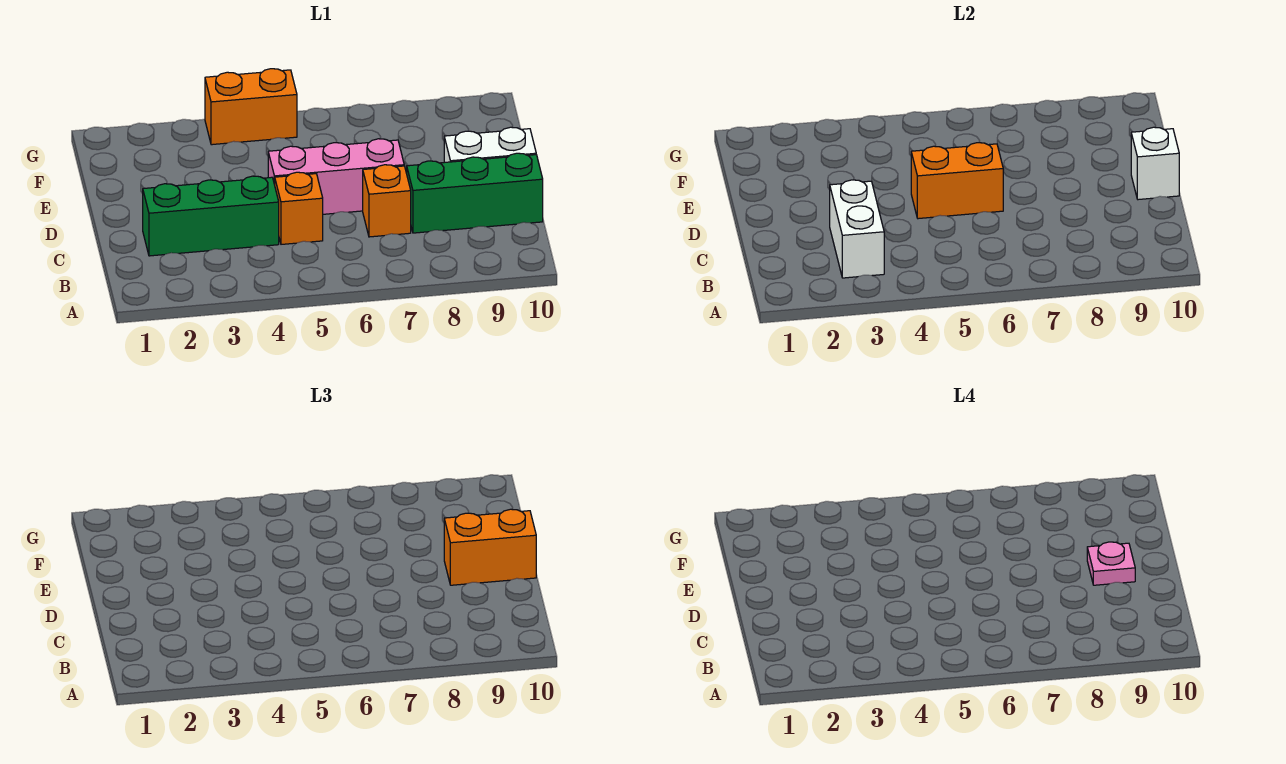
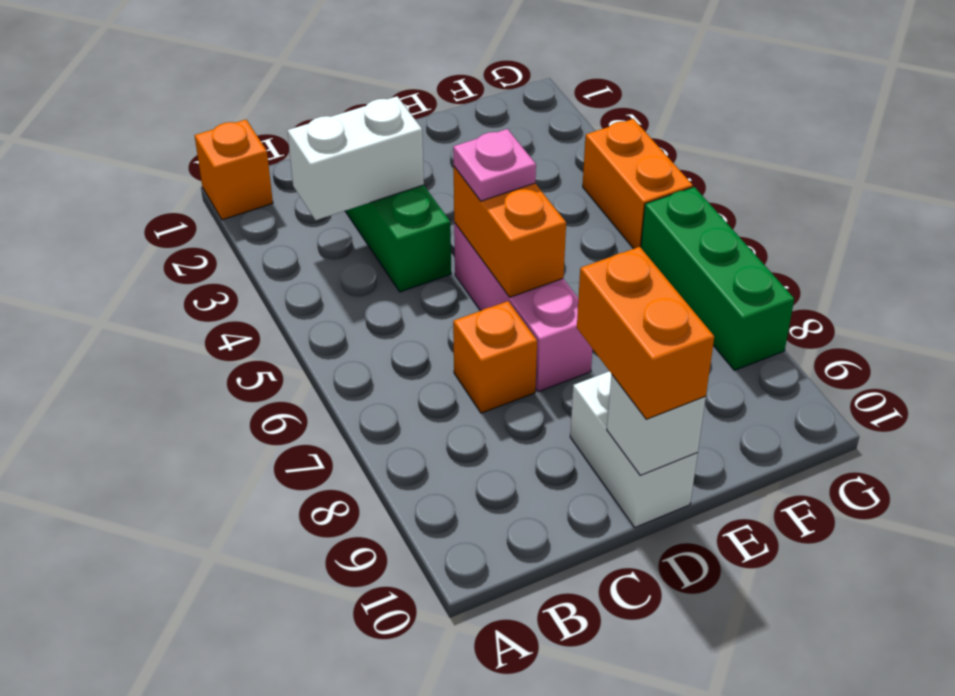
orange brick C5 level 1 -> orange brick A1 level 1
green brick C8:C10 level 1 -> green brick G6:G8 level 1
pink plate D9 level 4 -> pink plate D5 level 3

